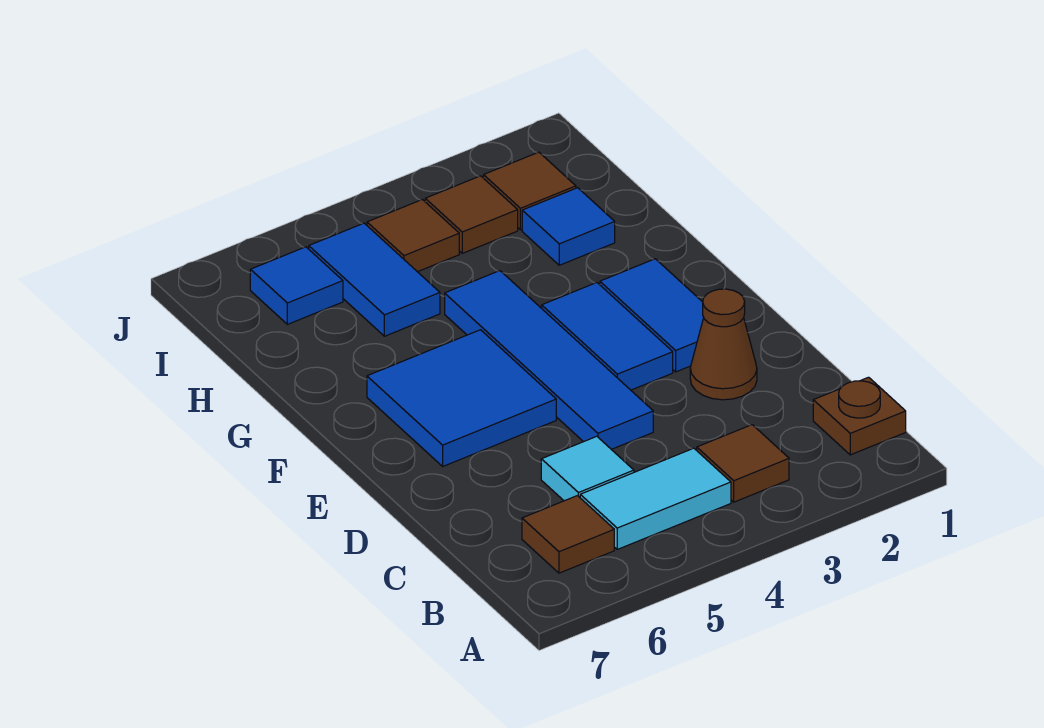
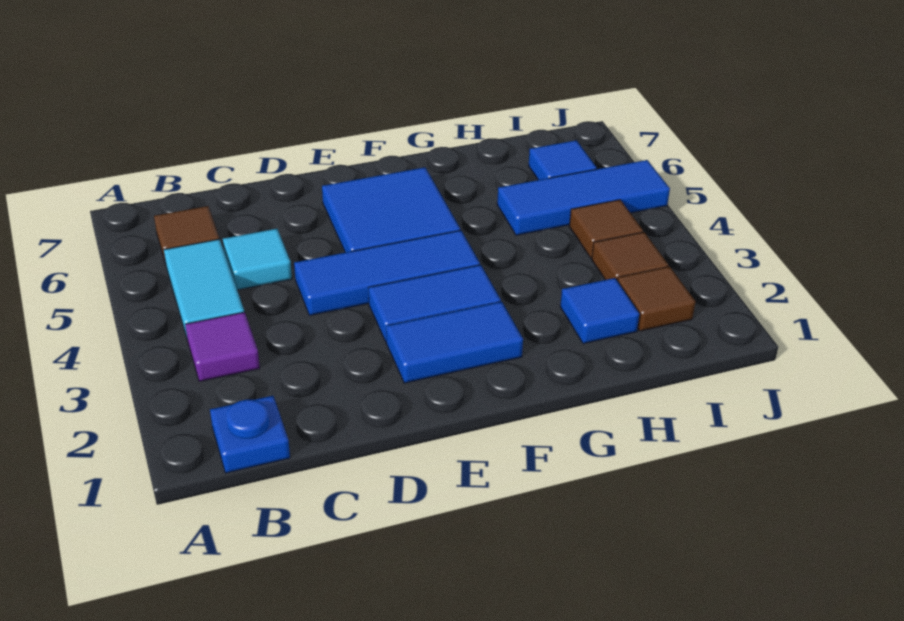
brown plate B1 level 1 -> blue plate B1 level 1
brown tile B3 level 1 -> purple tile B3 level 1
brown cone D2 level 1 -> none
blue tile D4:G4 level 1 -> blue tile D4:F4 level 1
blue tile H5:I5 level 1 -> blue tile H5:J5 level 1

